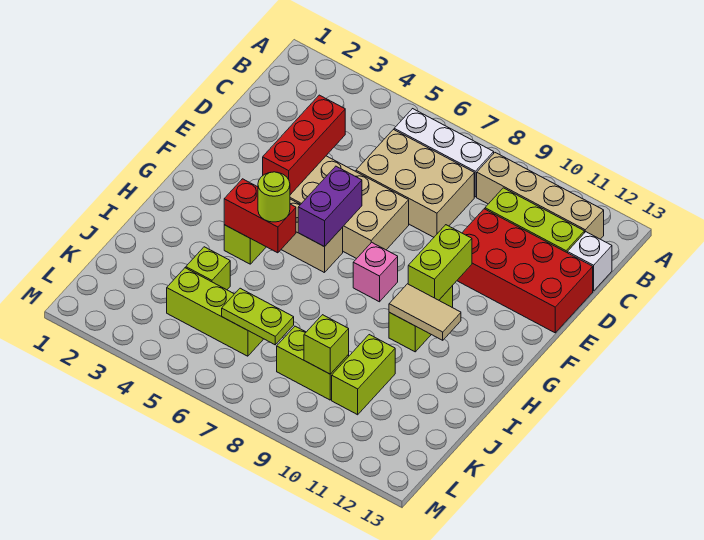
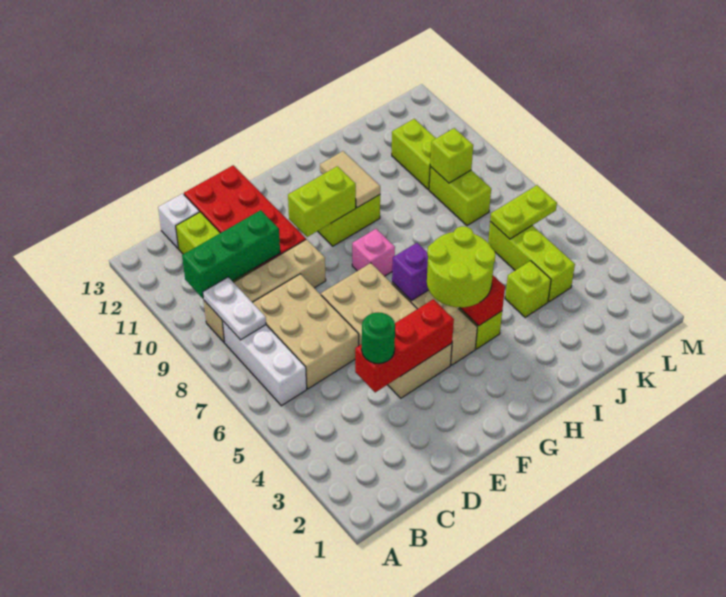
none -> white plate B8:B9 level 2
tan brick B9:B12 level 1 -> tan brick B9:E9 level 1
none -> green brick B10:D10 level 2
none -> green round brick D4 level 3
purple brick F6:G6 level 2 -> purple brick G6 level 2
lime round brick H5 level 3 -> lime round brick G4:H5 level 3
lime brick J10:K10 level 1 -> lime brick K10:K11 level 1
lime plate K6:K7 level 2 -> lime plate K6:L6 level 2

